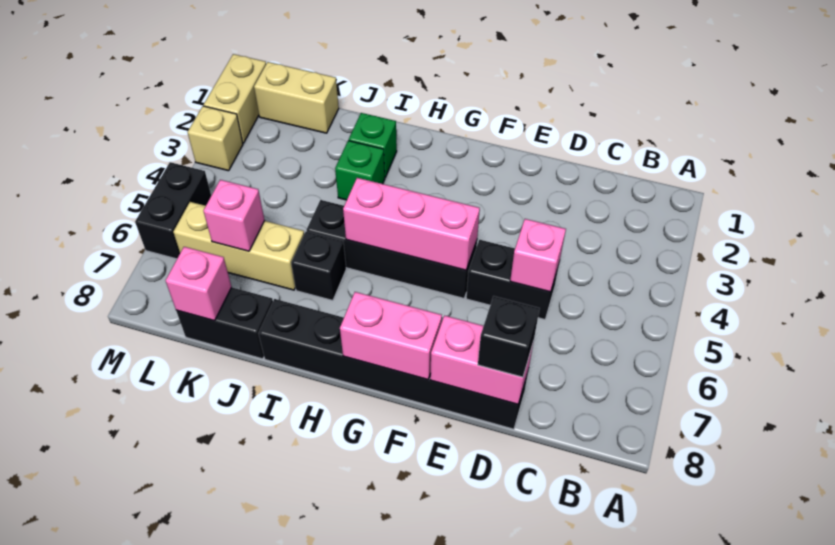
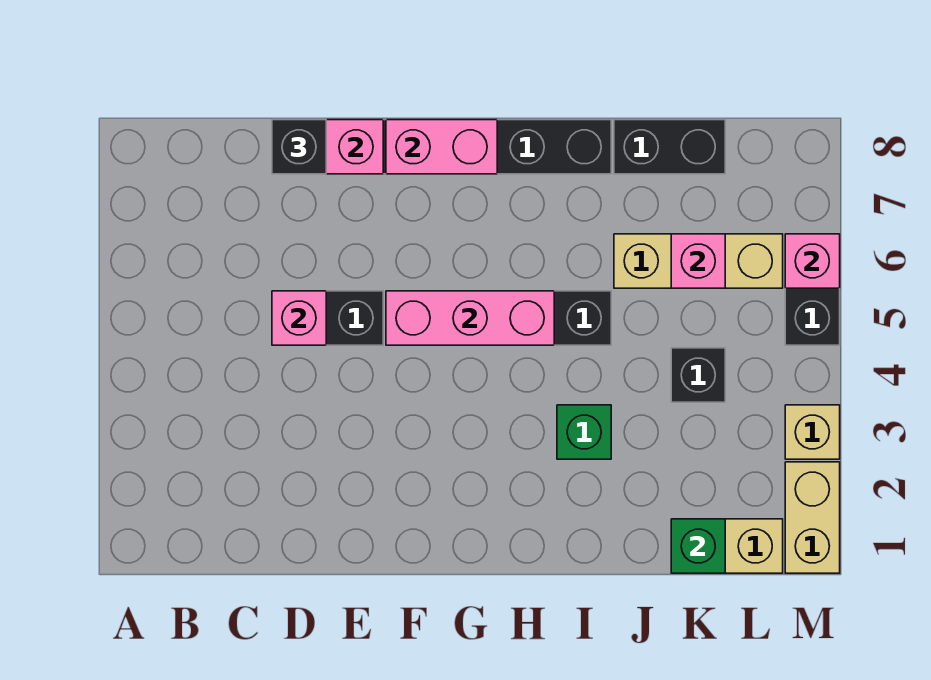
green brick I2 level 1 -> green brick K1 level 2
black brick I6 level 1 -> black brick K4 level 1
pink brick K8 level 2 -> pink brick M6 level 2

